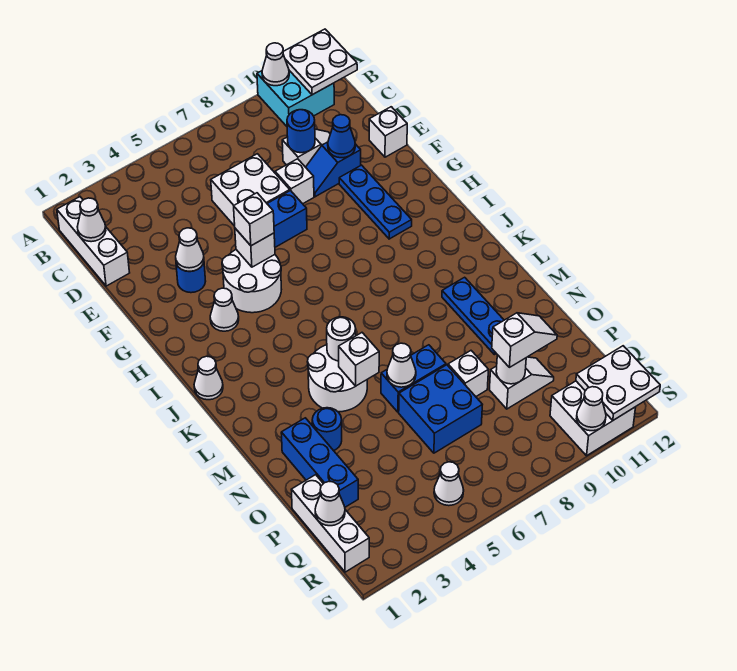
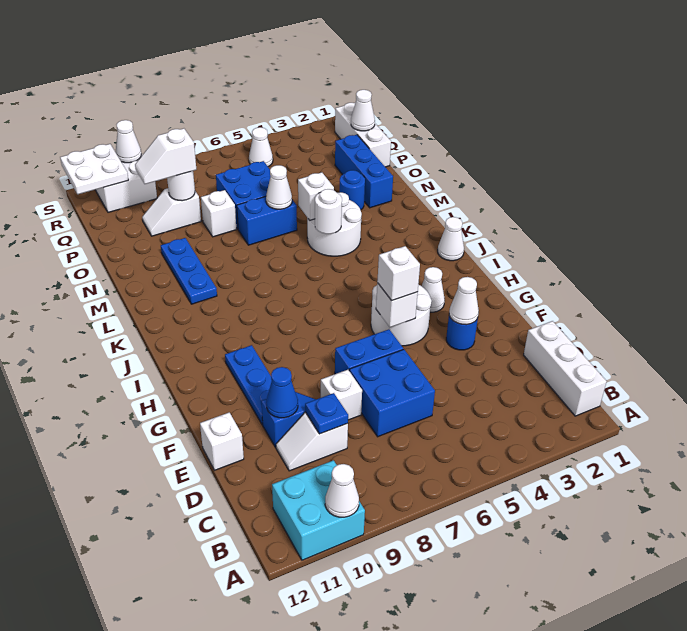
white plate A11:B12 level 2 -> none
white cone C1 level 2 -> none
white brick D6:E7 level 1 -> blue brick D6:E7 level 1
blue round brick D9 level 2 -> blue plate D9 level 2

